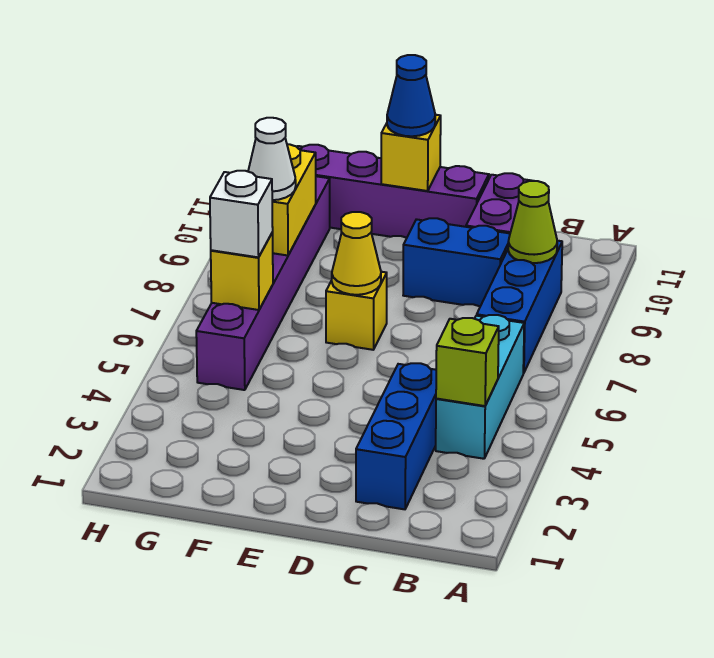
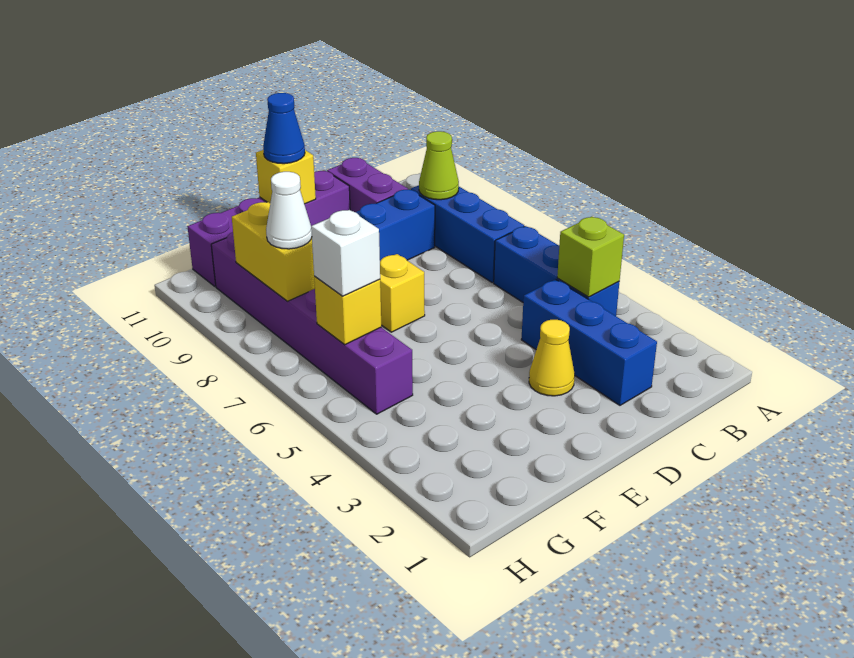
cyan brick B4:B6 level 1 -> blue brick B4:B6 level 1
yellow cone E7 level 2 -> yellow cone D3 level 1

